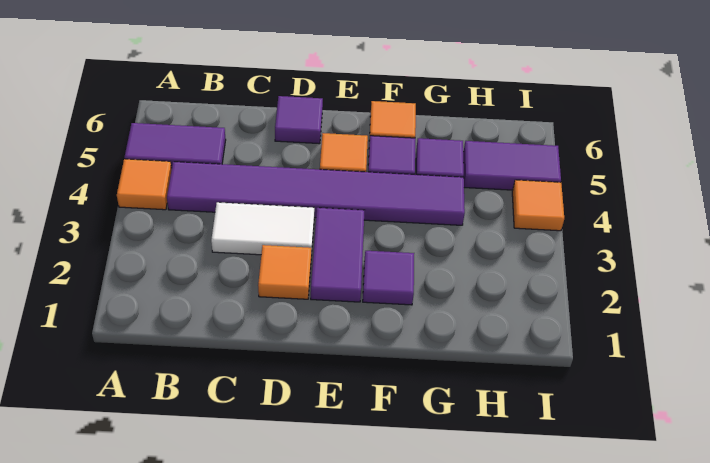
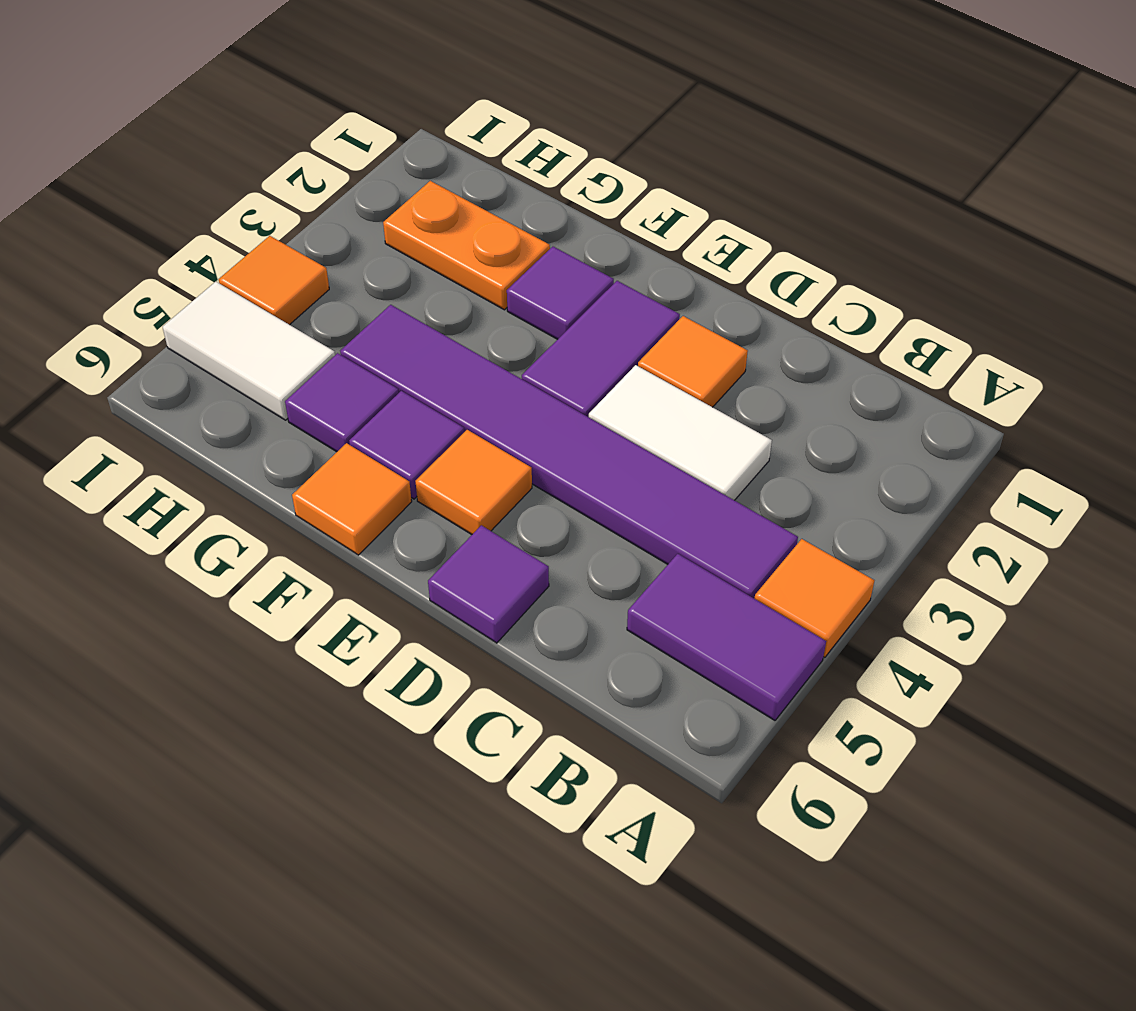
none -> orange plate G2:H2 level 1
purple tile H5:I5 level 1 -> white tile H5:I5 level 1

